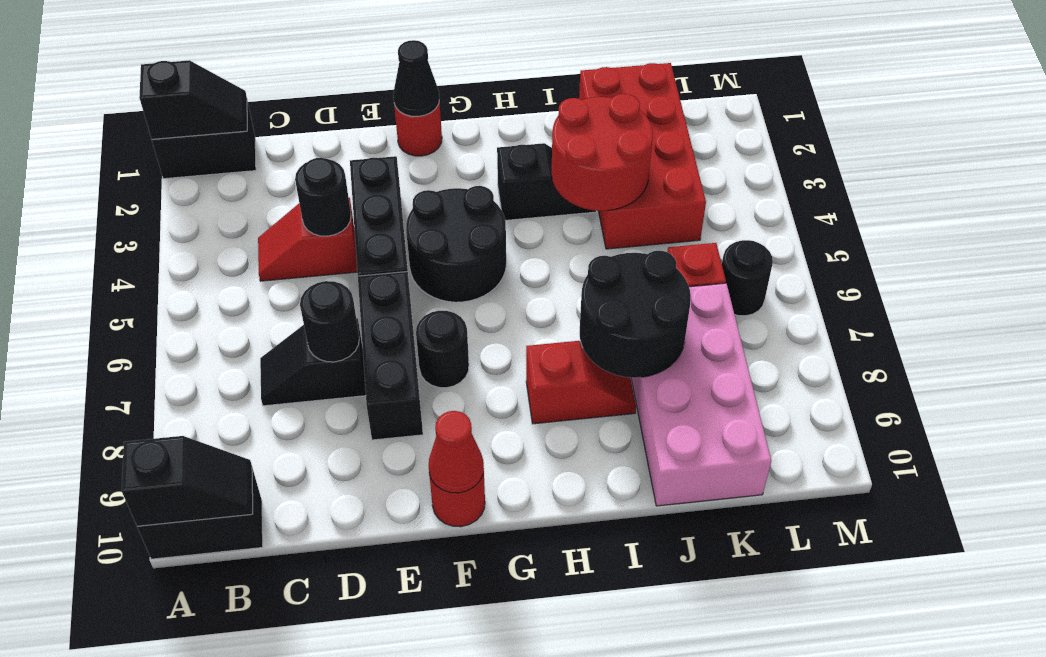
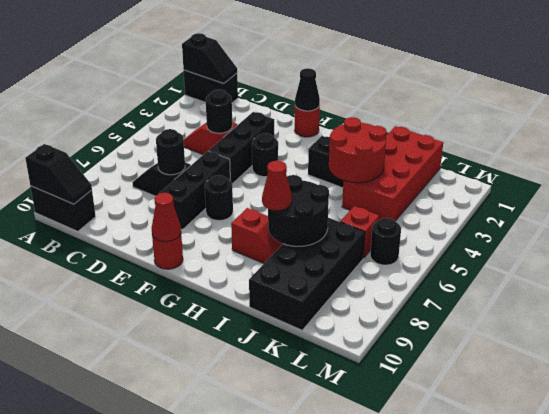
black round brick F4:G5 level 1 -> black round brick F4 level 1
none -> red cone I8 level 3
pink brick J7:K10 level 1 -> black brick J7:K10 level 1

